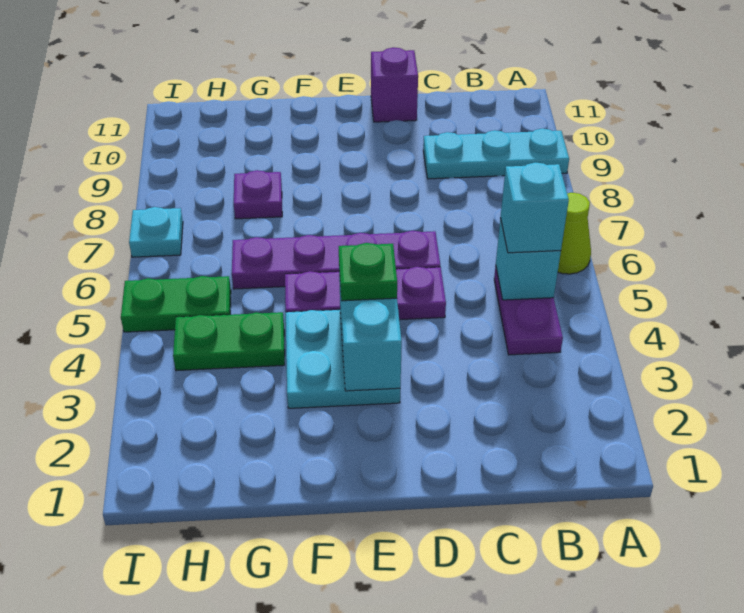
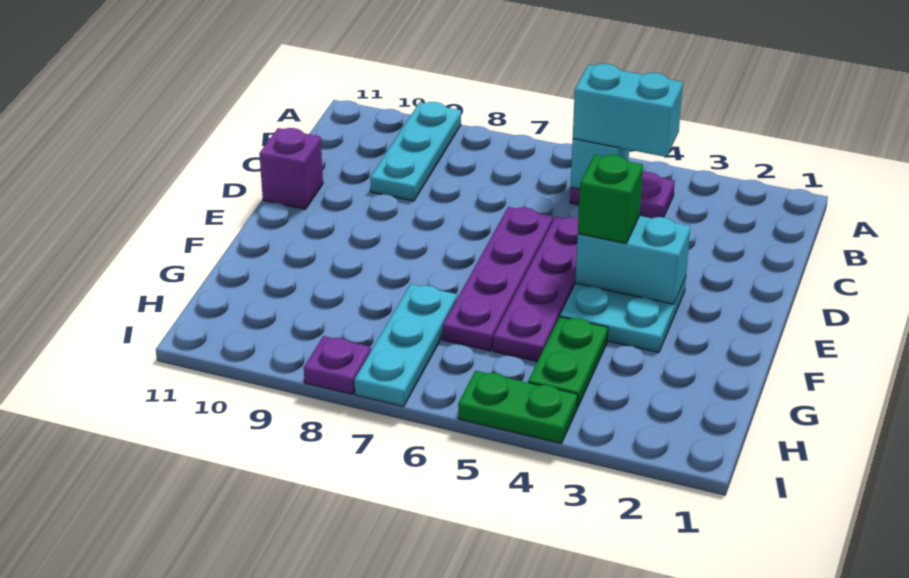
lime cone A6 level 1 -> none
cyan brick B5 level 3 -> cyan brick B4:B5 level 3
purple plate D5:F5 level 1 -> purple plate D5:G5 level 1
green plate E4 level 3 -> green brick E4 level 3
purple plate G8 level 1 -> purple plate I8 level 1
green plate H5:I5 level 1 -> green plate I4:I5 level 1
cyan plate I7 level 1 -> cyan plate G7:I7 level 1

